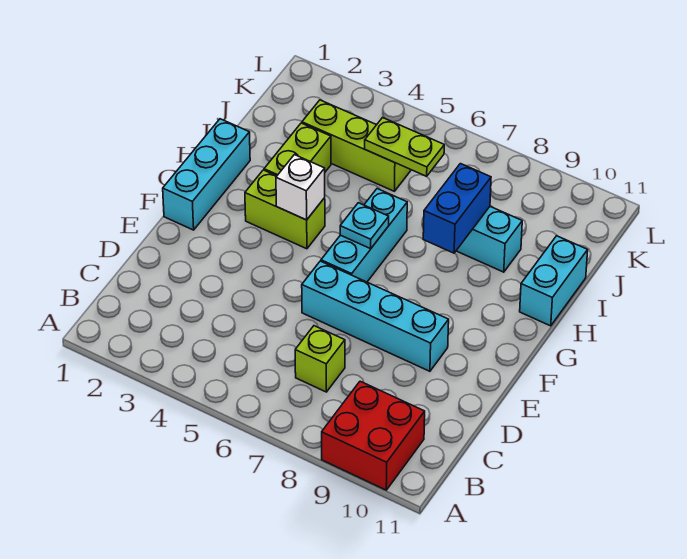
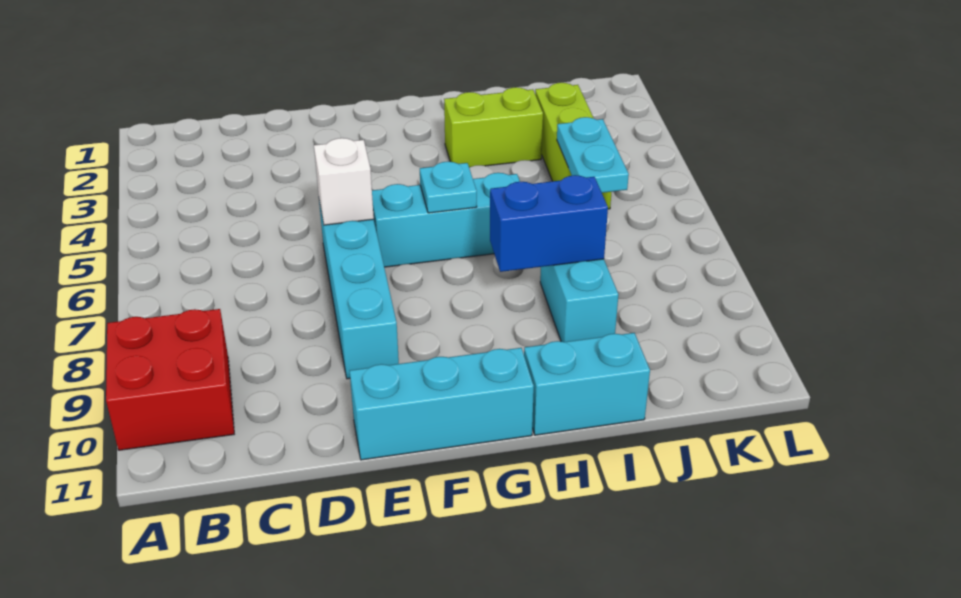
lime brick C7 level 1 -> none
cyan brick F1:H1 level 1 -> cyan brick E11:G11 level 1
lime brick G3:G4 level 1 -> none
white brick G4 level 2 -> white brick E6 level 2
lime plate J5:J6 level 2 -> cyan plate J5:J6 level 2

